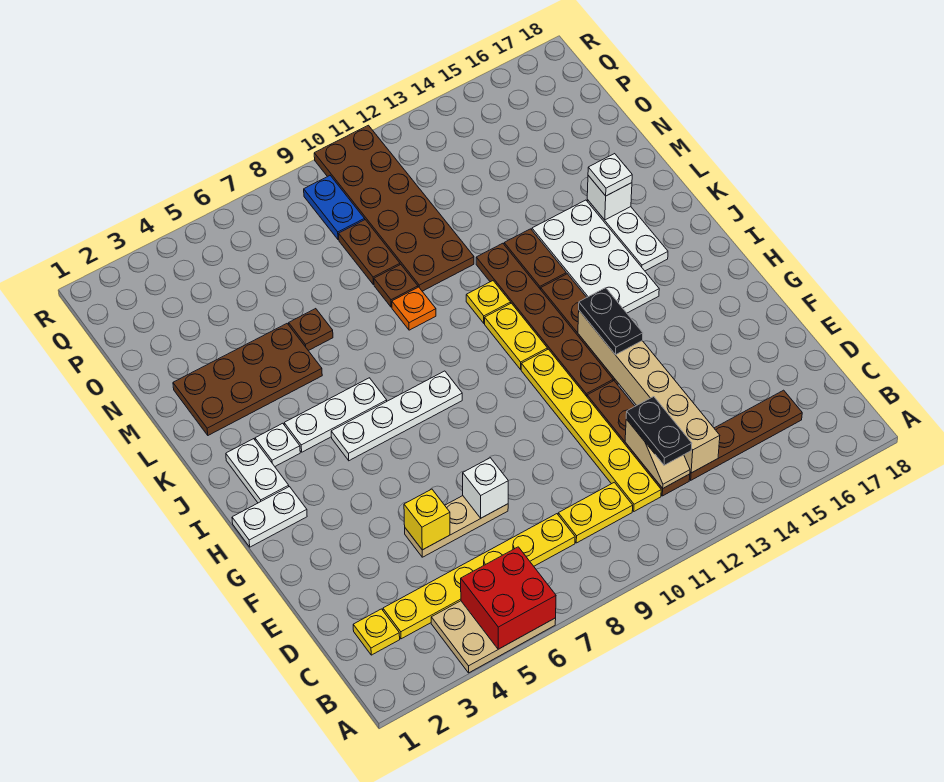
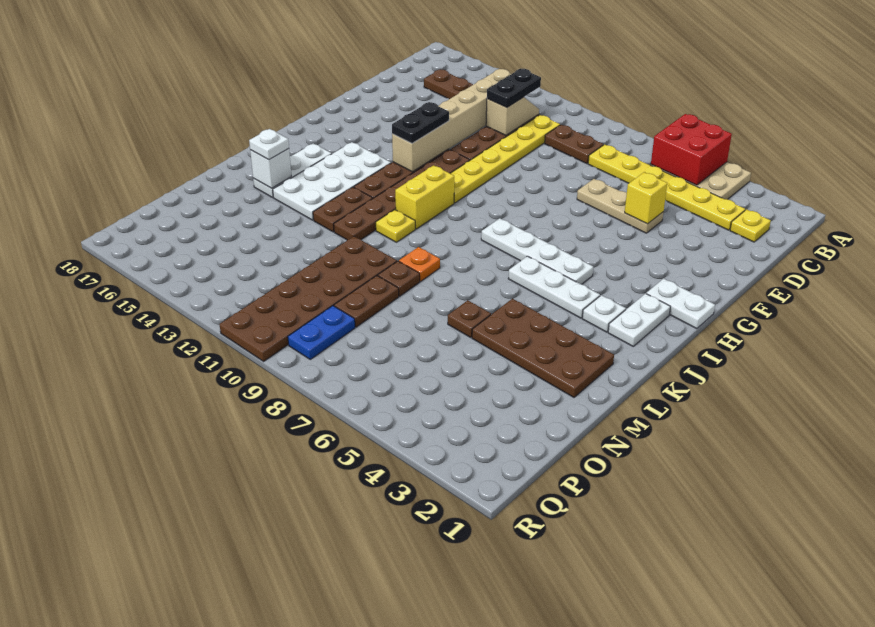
yellow plate C9:C10 level 1 -> brown plate C9:C10 level 1
white brick E7 level 2 -> none
yellow plate I11:J11 level 1 -> yellow brick I11:J11 level 1

